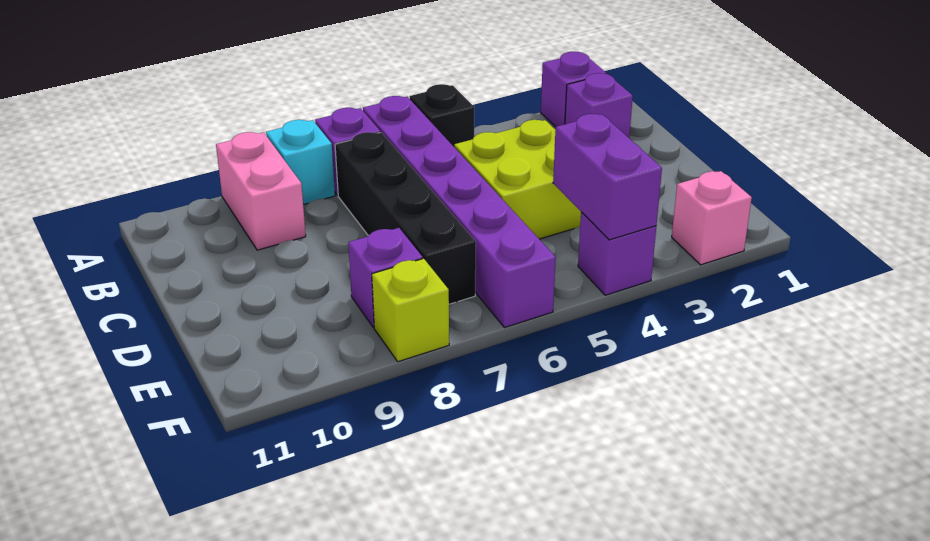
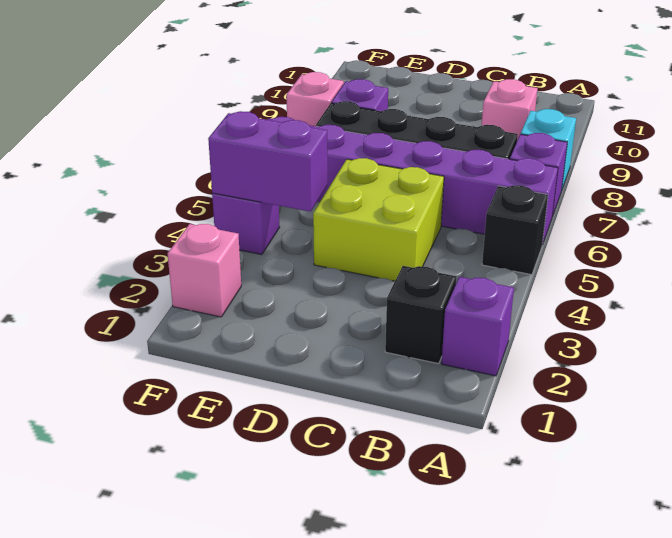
pink brick A9:B9 level 1 -> pink brick B9 level 1
purple brick B2 level 1 -> black brick B2 level 1
lime brick F8 level 1 -> pink brick F8 level 1

